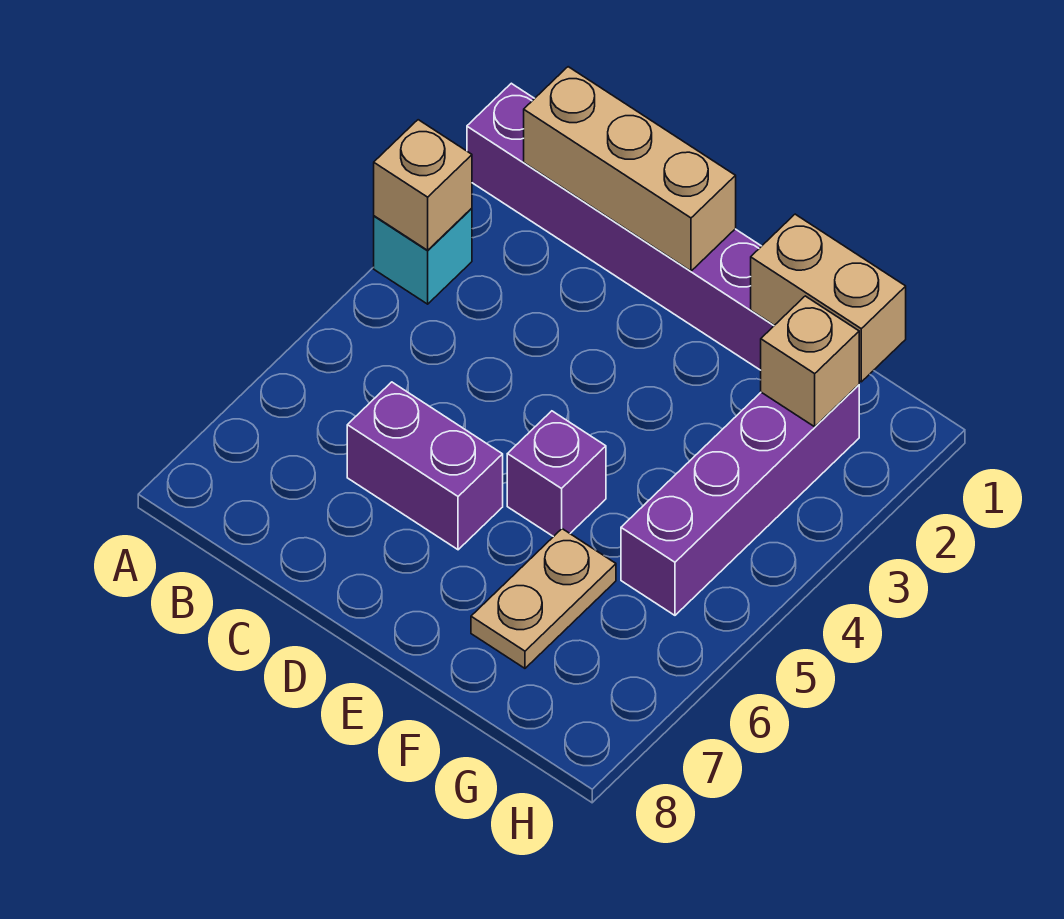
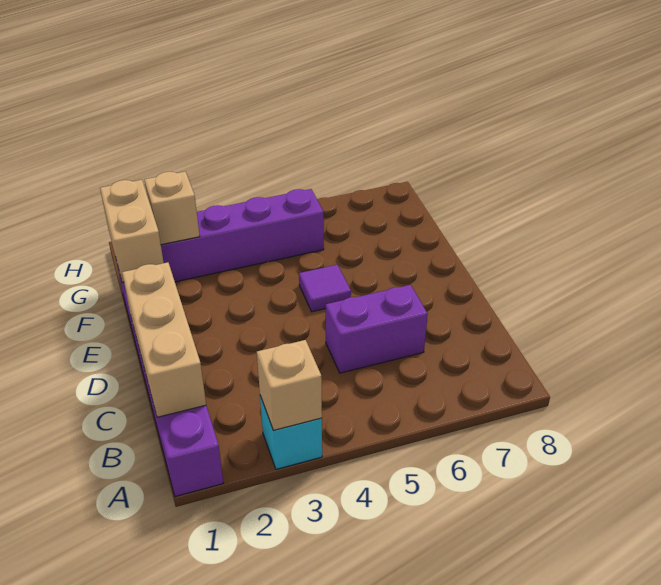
purple brick C6:D6 level 1 -> purple brick C5:C6 level 1
purple brick E5 level 1 -> purple tile E5 level 1
tan plate F6:F7 level 1 -> none

